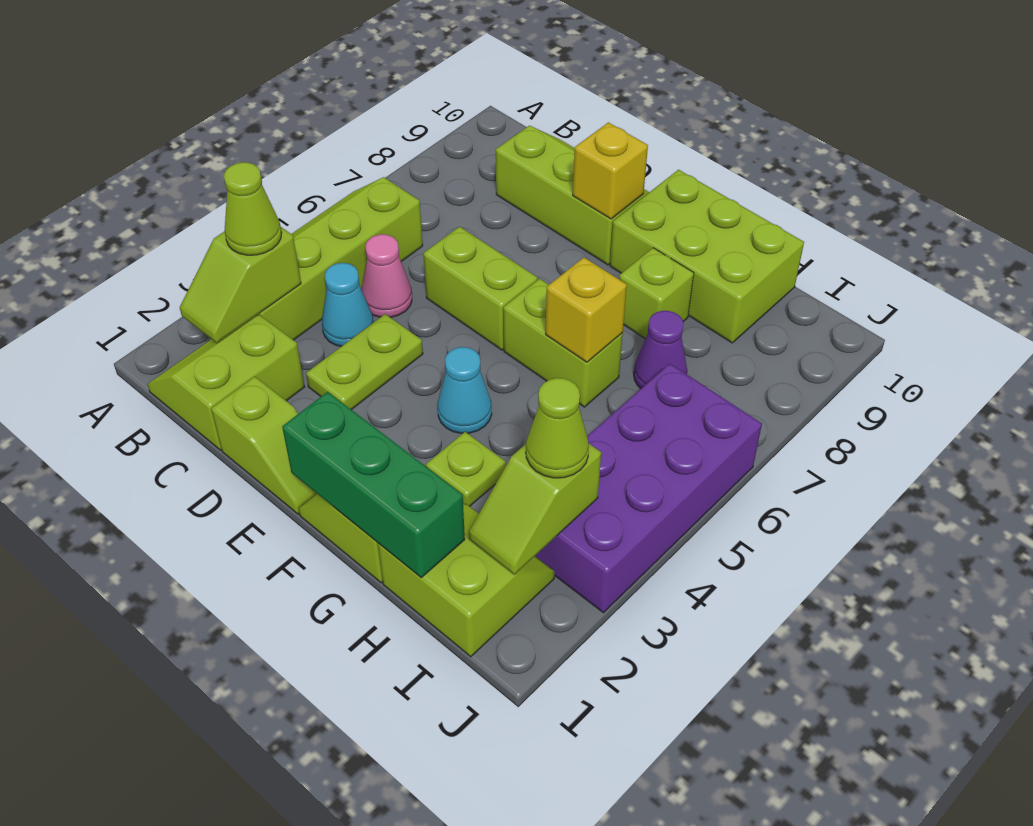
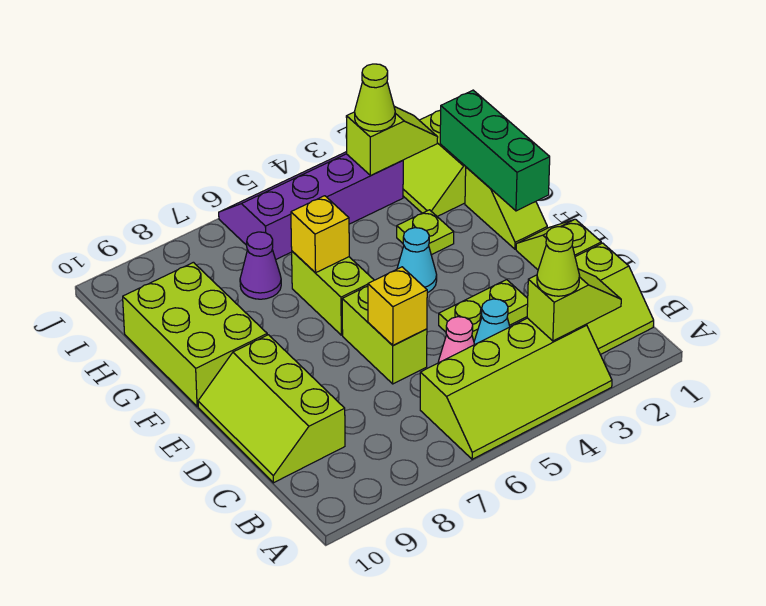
yellow brick E9 level 2 -> yellow brick D6 level 2
lime brick G8 level 1 -> none
purple brick I3:J6 level 1 -> purple slope I3:J6 level 1 top I

